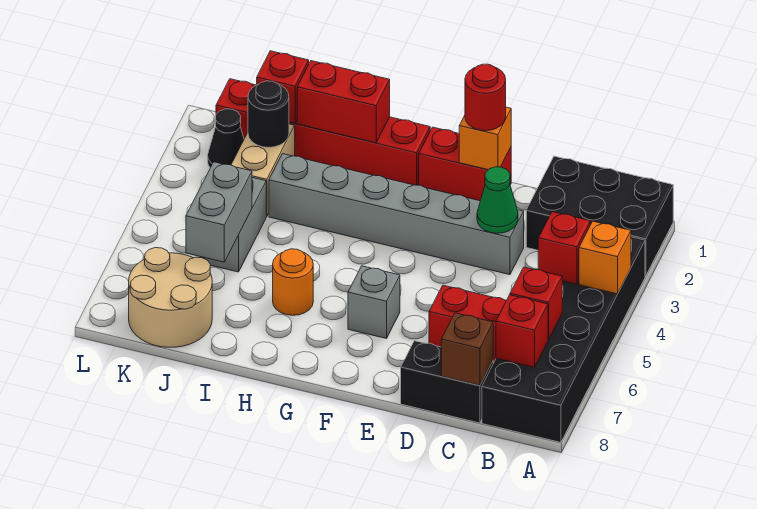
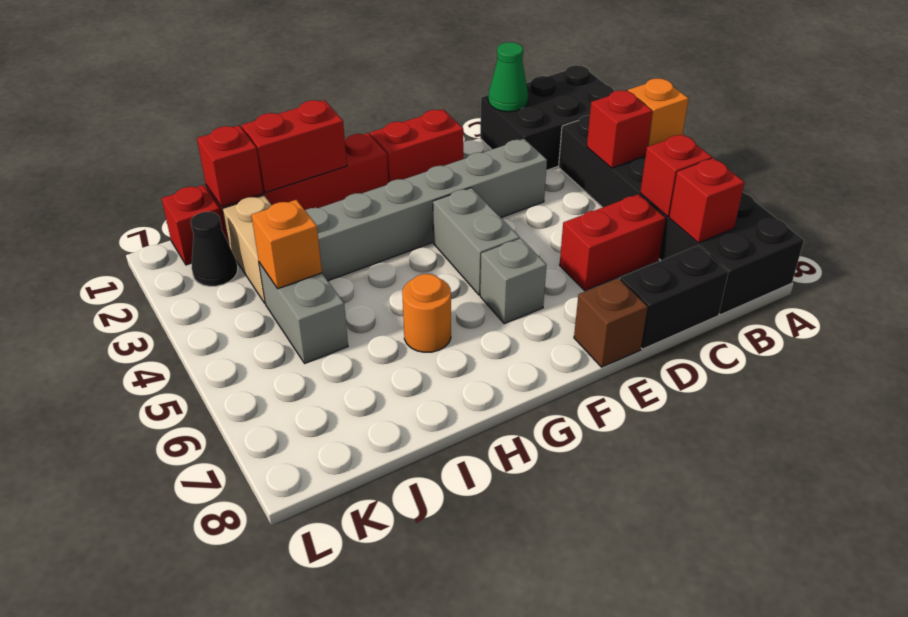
brown brick C8 level 2 -> brown brick E8 level 1
green cone D3 level 2 -> green cone C1 level 2
orange brick E1 level 2 -> orange brick J4 level 2
red round brick E1 level 3 -> none
black round brick J2 level 2 -> none
grey brick J5:J6 level 2 -> grey brick F4:F5 level 1
tan round brick J7:K8 level 1 -> none

